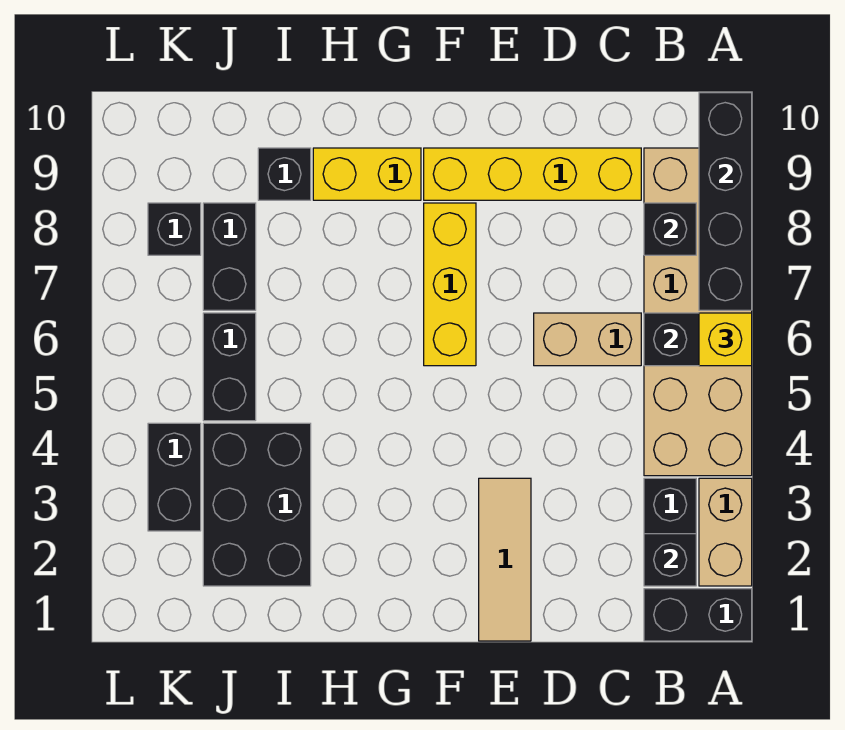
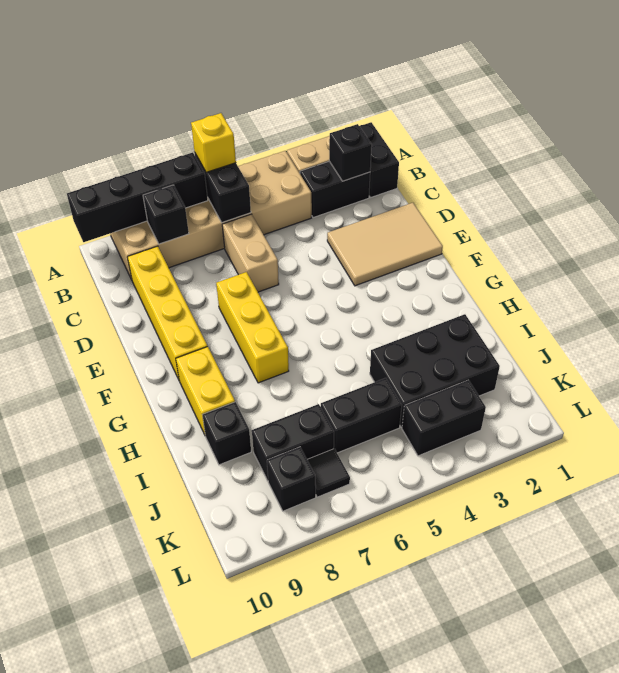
tan tile E1:E3 level 1 -> tan tile D1:E3 level 1
yellow brick F6:F8 level 1 -> yellow brick E7:G7 level 1
none -> black tile K7 level 1

